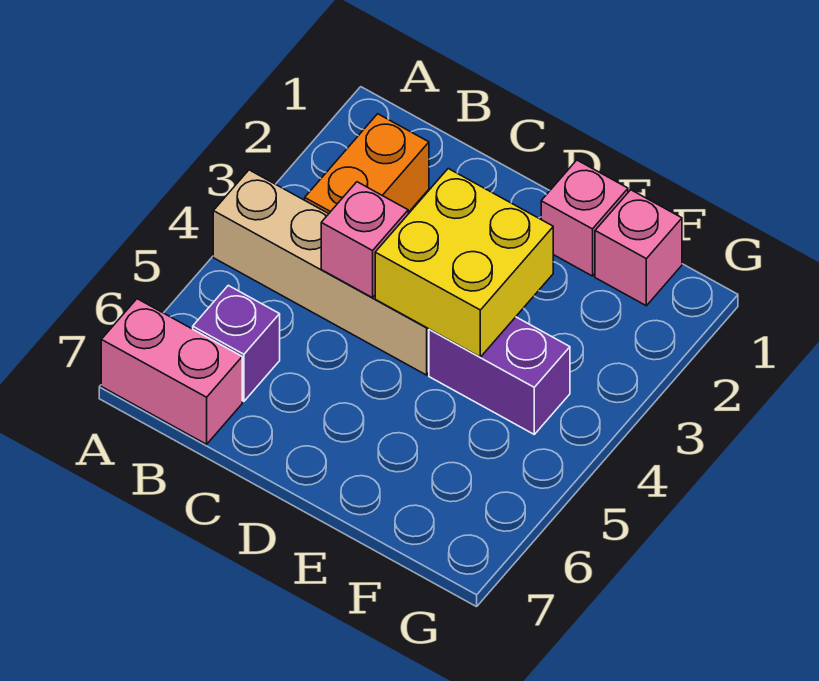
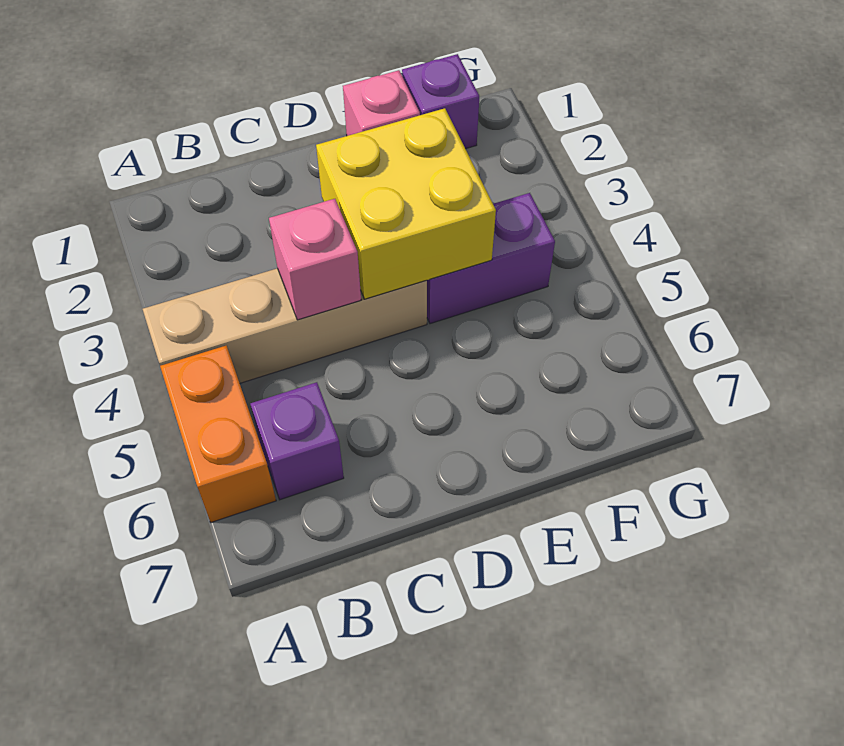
pink brick A7:B7 level 1 -> none
orange brick B2:B3 level 1 -> orange brick A5:A6 level 1
pink brick F1 level 1 -> purple brick F1 level 1

